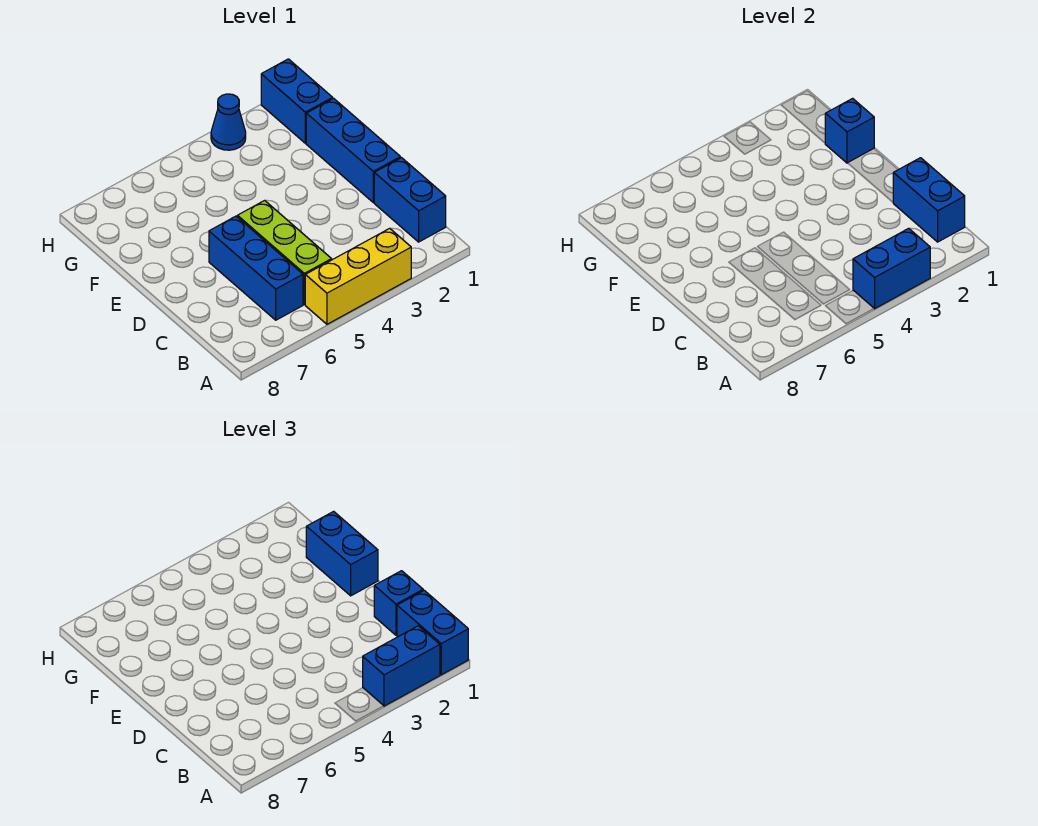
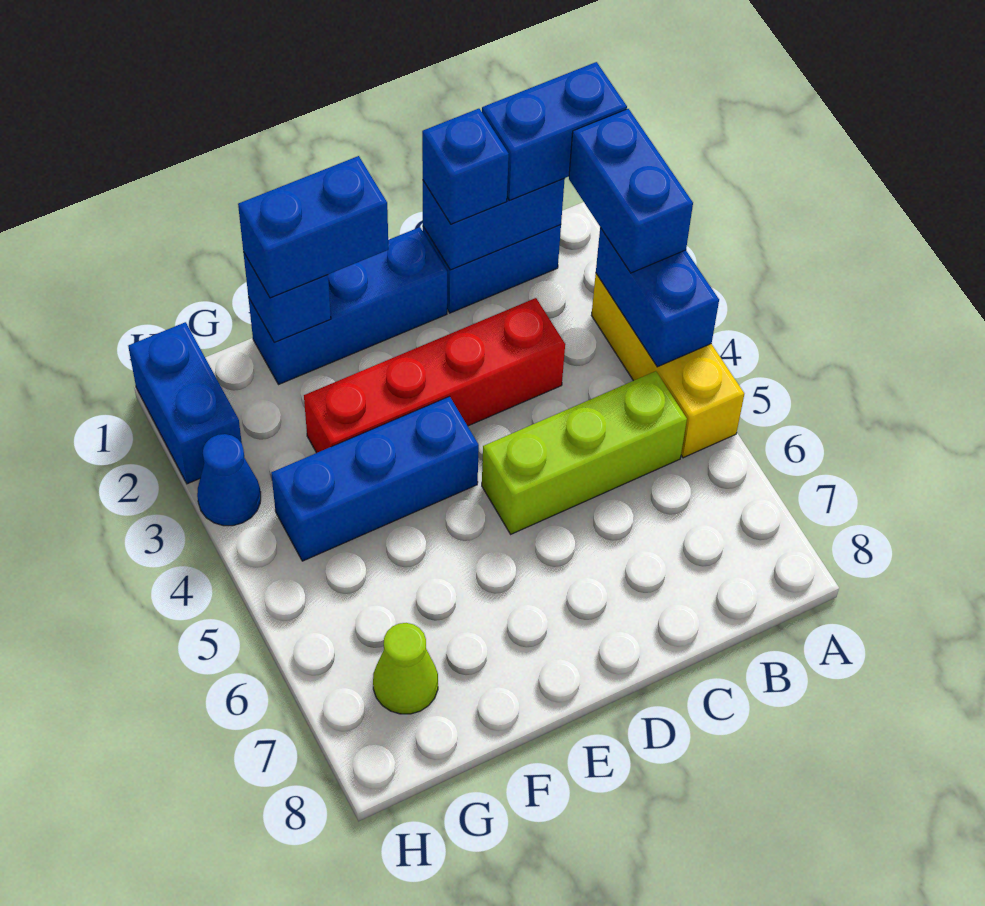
blue brick B6:D6 level 1 -> blue brick E4:G4 level 1
none -> red brick C3:F3 level 1
blue brick G1:H1 level 1 -> blue brick H1:H2 level 1
none -> lime cone G7 level 1

